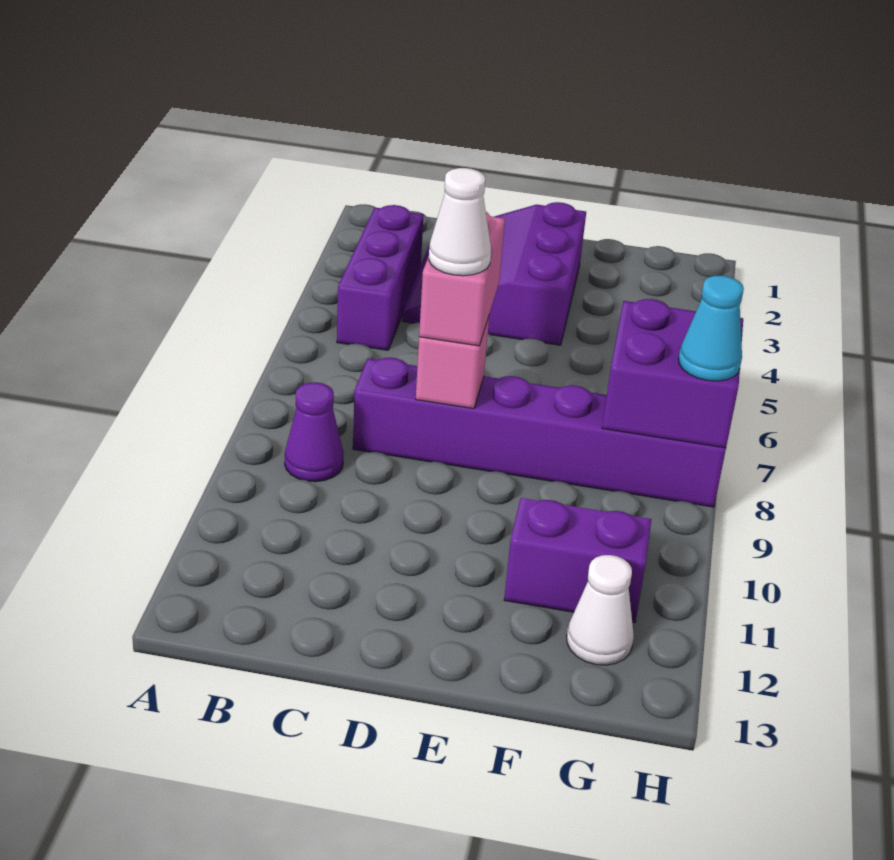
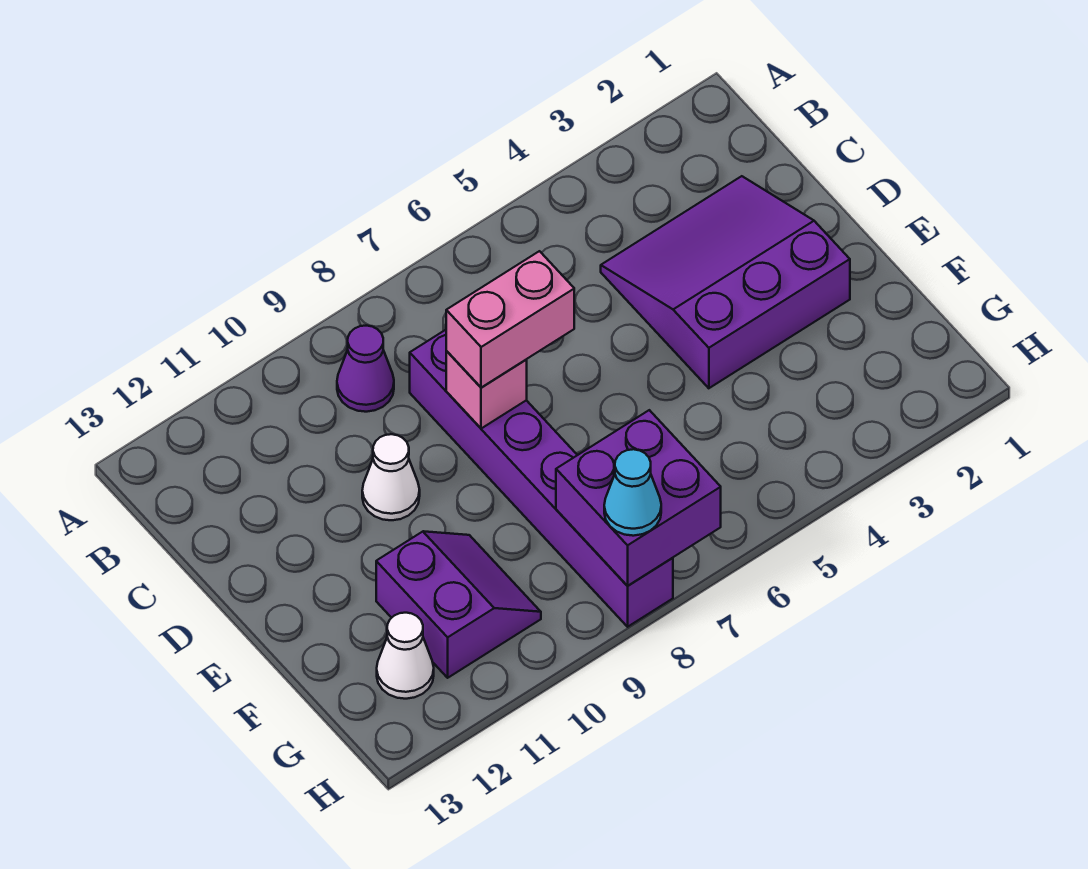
purple brick B3:B5 level 1 -> none
white cone D8 level 4 -> white cone D10 level 1

